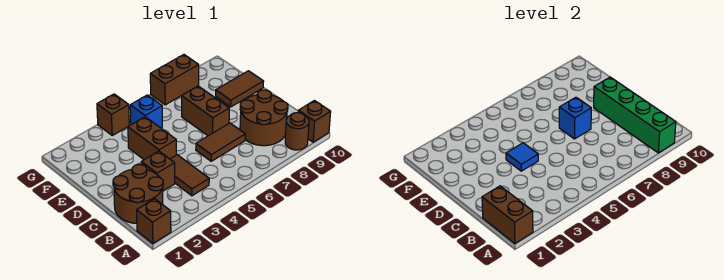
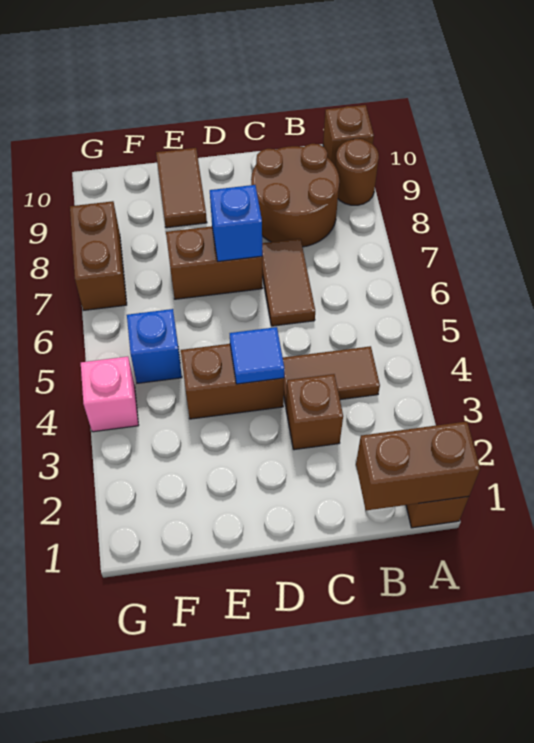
green brick A9:D9 level 2 -> none
brown round brick B1:C2 level 1 -> none
brown brick G4 level 1 -> pink brick G4 level 1

